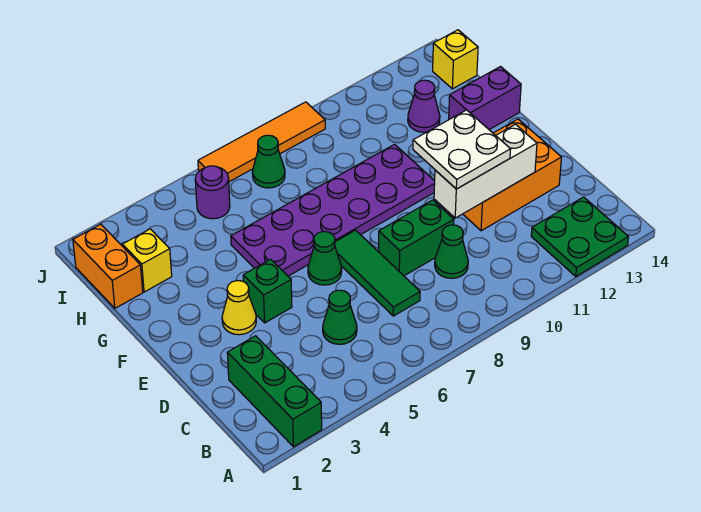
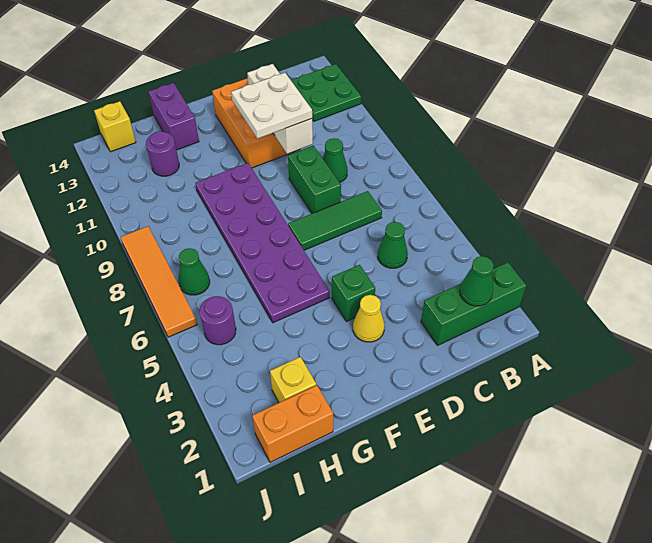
green cone E6 level 1 -> green cone B2 level 2
purple cone H12 level 1 -> purple round brick H12 level 1

